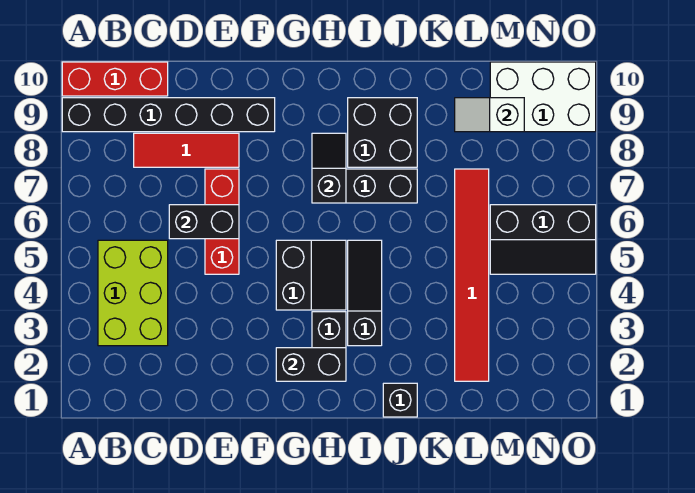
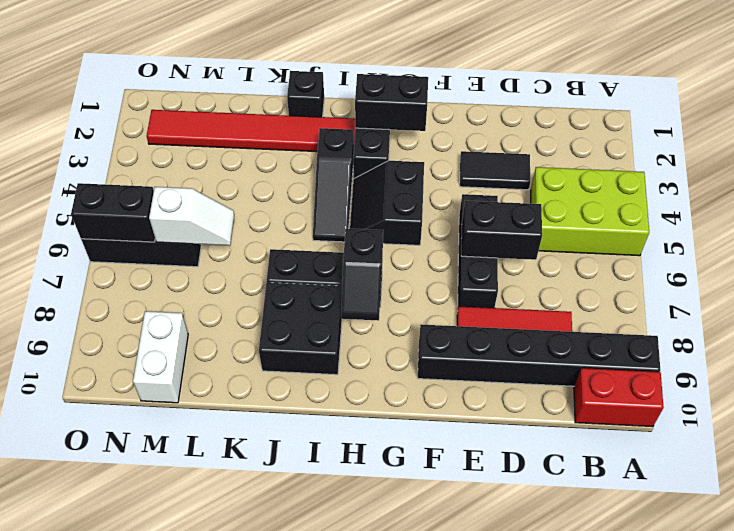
red brick A10:C10 level 1 -> red brick A10:B10 level 1
lime brick B3:C5 level 1 -> lime brick A4:C5 level 1
none -> black tile D3:E3 level 1
red brick E5:E7 level 1 -> black brick E5:E7 level 1
red tile L2:L7 level 1 -> red tile I2:N2 level 1
white slope L9:M9 level 2 top M -> white slope L6:M6 level 2 top M
white brick M9:O10 level 1 -> white brick M9:M10 level 1
none -> black brick N6:O6 level 2

